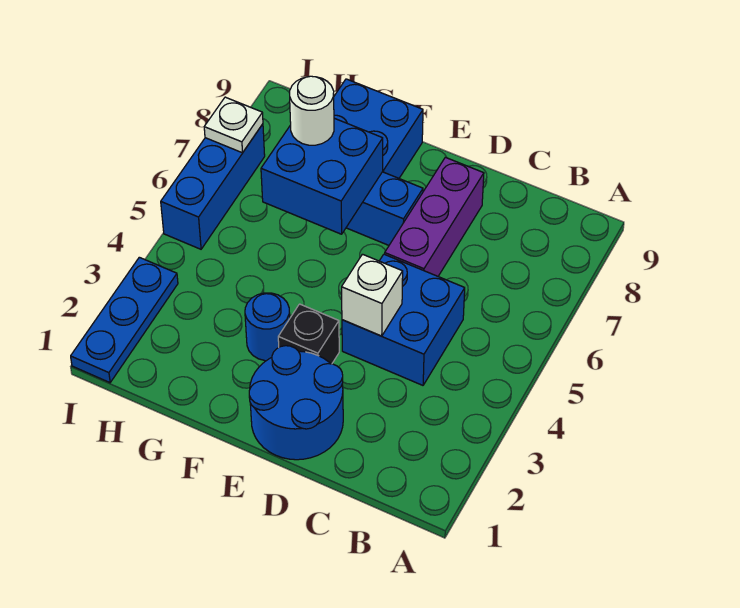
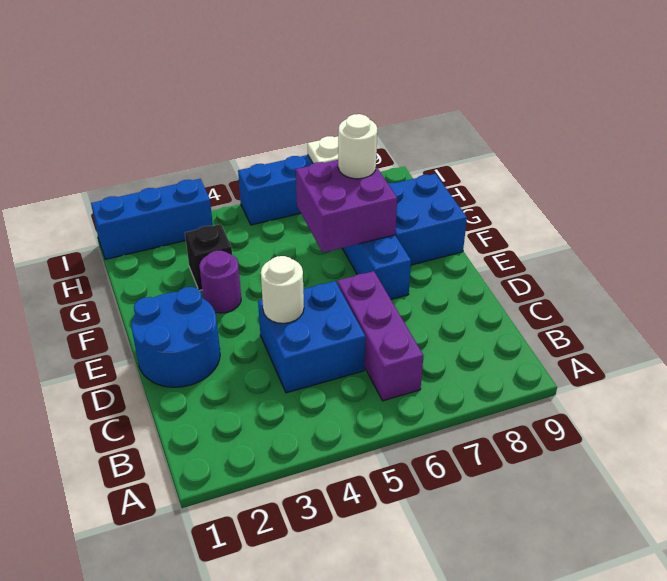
white brick D4 level 2 -> white round brick D4 level 2
purple brick D6:D8 level 1 -> purple brick B6:D6 level 1
black brick E3 level 1 -> black brick G3 level 1
blue round brick F3 level 1 -> purple round brick F3 level 1
blue brick F6:G7 level 2 -> purple brick F6:G7 level 2
blue plate I1:I3 level 1 -> blue brick I1:I3 level 1

